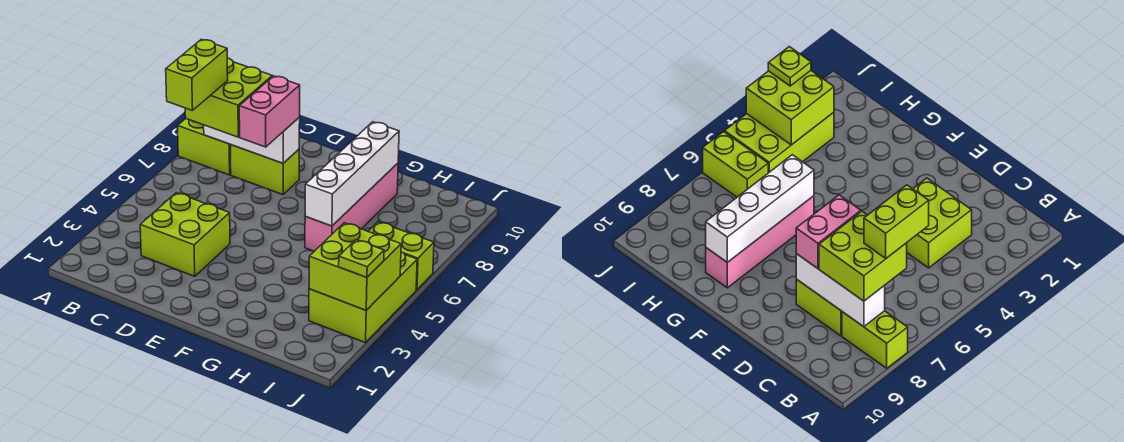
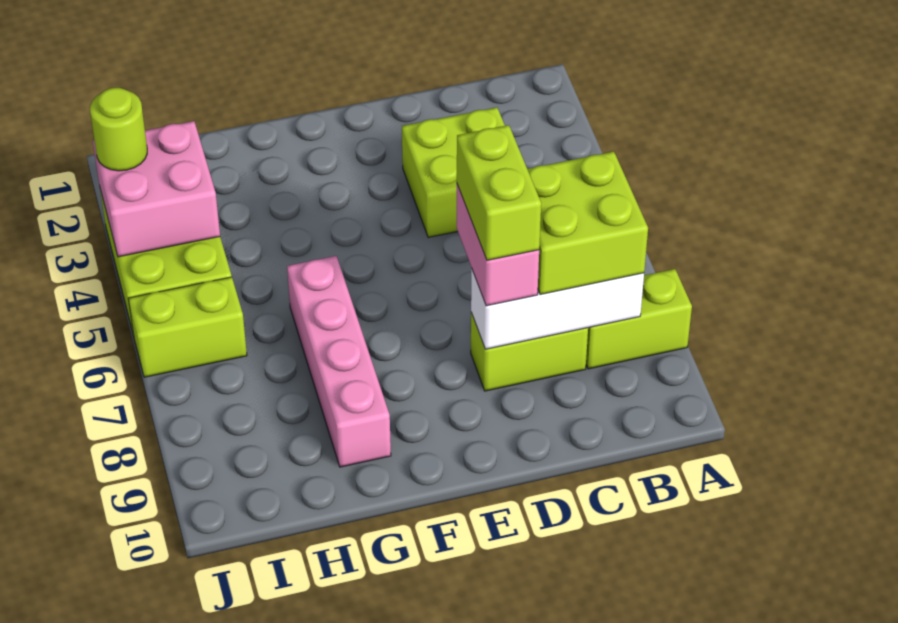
lime brick B6:B7 level 4 -> lime brick D7:D8 level 4
white brick G6:G9 level 2 -> none
lime brick I3:J4 level 2 -> pink brick I3:J4 level 2
lime plate J3 level 3 -> lime round brick J3 level 3

